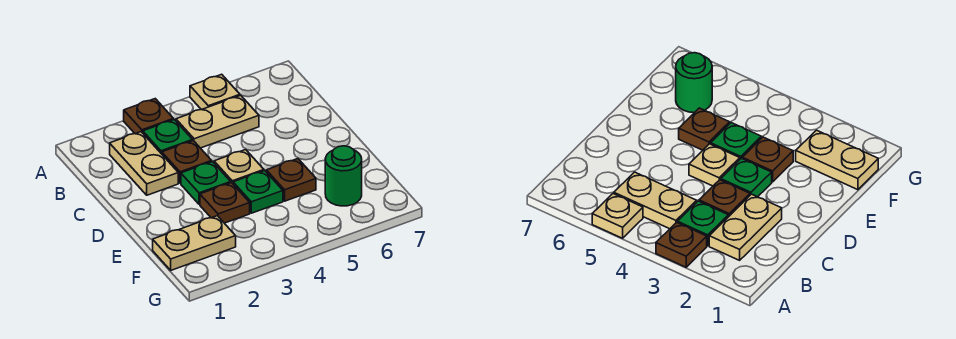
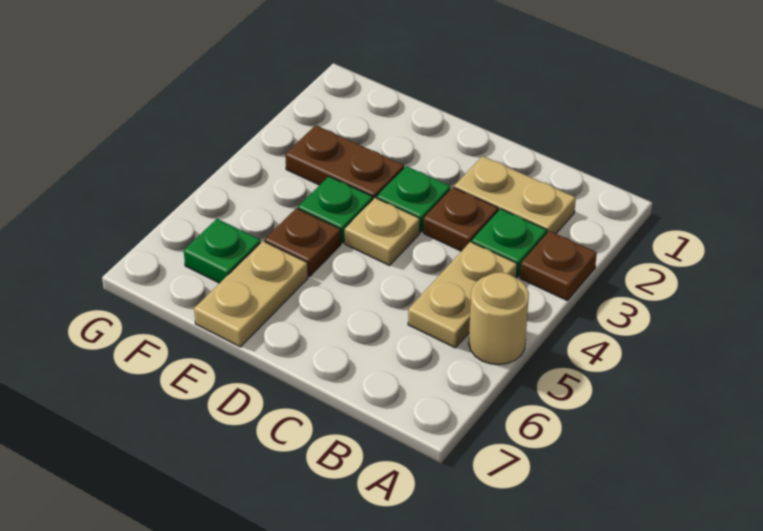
tan plate A5 level 1 -> tan round brick A5 level 1
brown plate E3 level 1 -> brown plate E3:F3 level 1
tan plate F1:F2 level 1 -> tan plate E6:E7 level 1
green round brick F6 level 1 -> green plate F6 level 1

